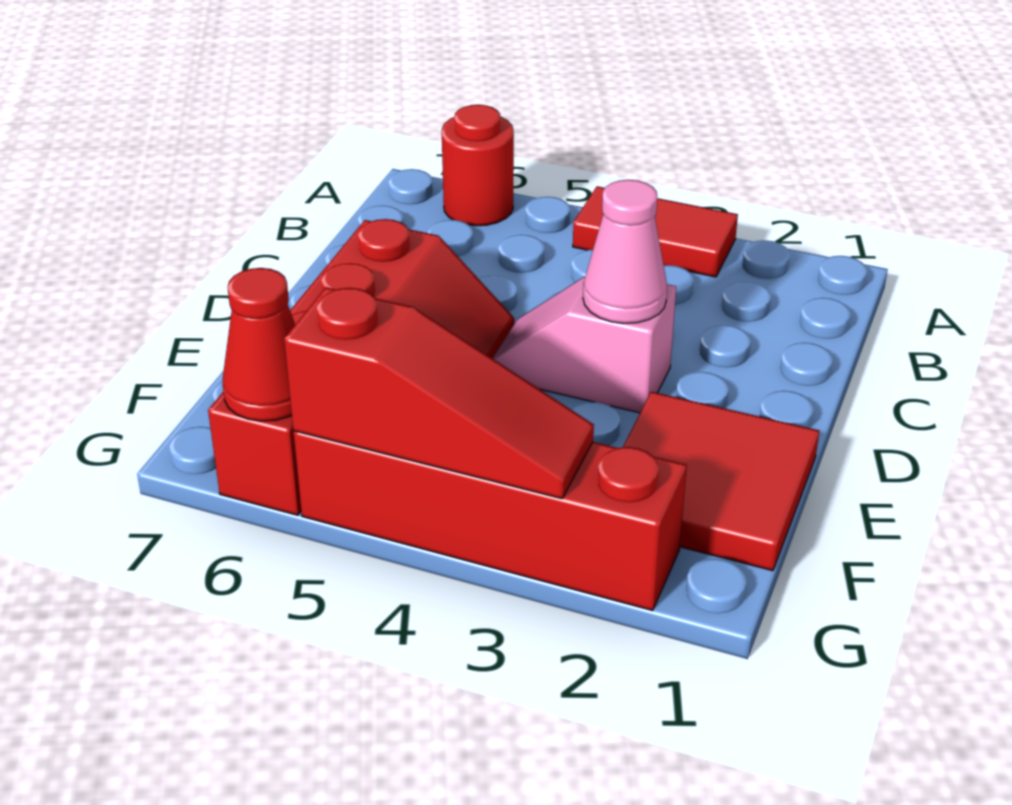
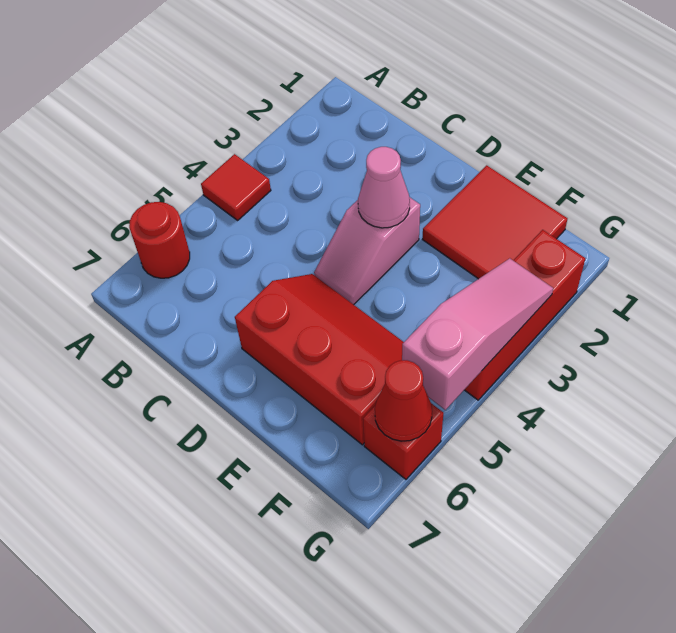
red tile A3:A4 level 1 -> red tile A4 level 1
red brick G2:G5 level 1 -> red brick G2:G4 level 1
red slope G3:G5 level 2 top 5 -> pink slope G3:G5 level 2 top 5

